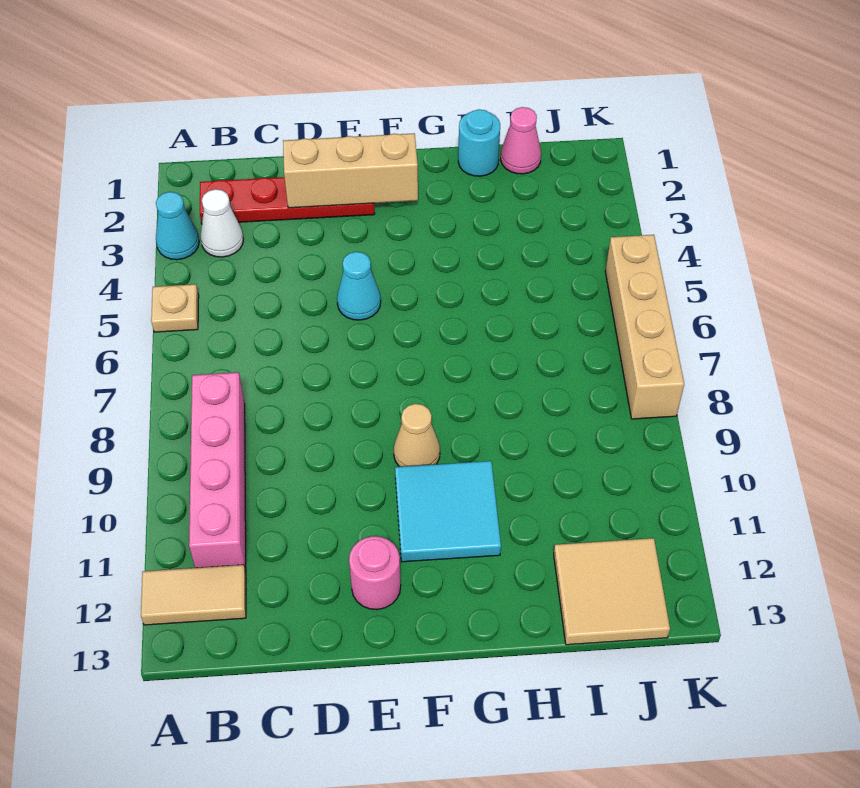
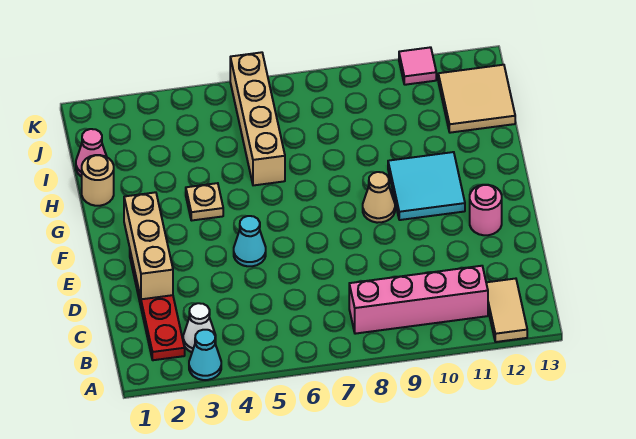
tan plate A5 level 1 -> tan plate G4 level 1
cyan round brick H1 level 1 -> tan round brick H1 level 1
tan brick K5:K8 level 1 -> tan brick H6:K6 level 1
none -> pink tile K11 level 1

